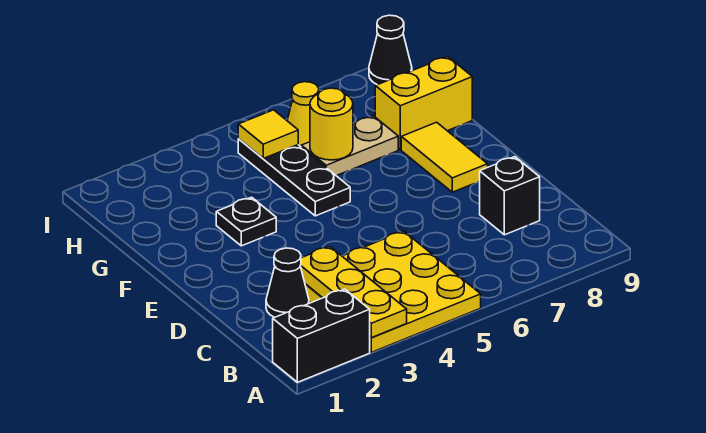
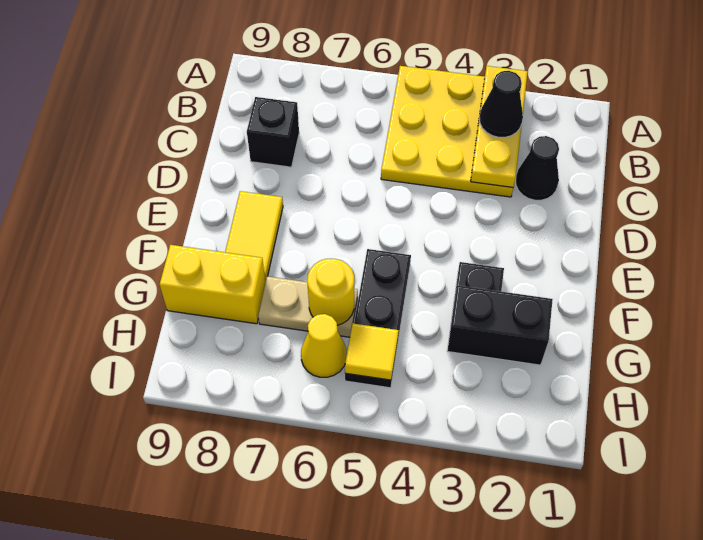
black brick A1:A2 level 1 -> black brick G2:G3 level 1
black cone I9 level 1 -> black cone B3 level 3

